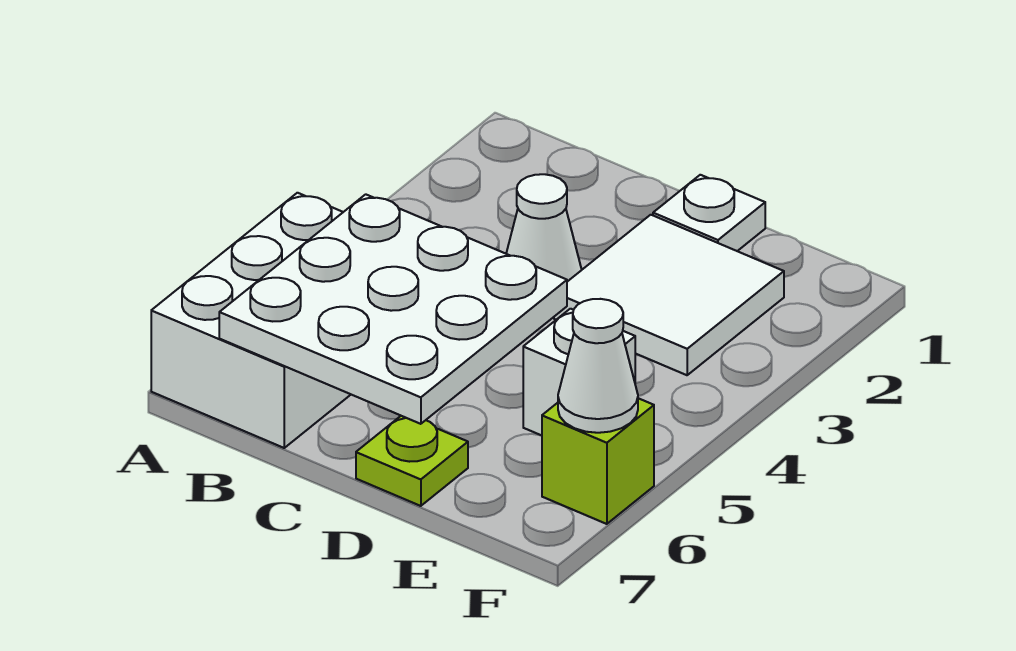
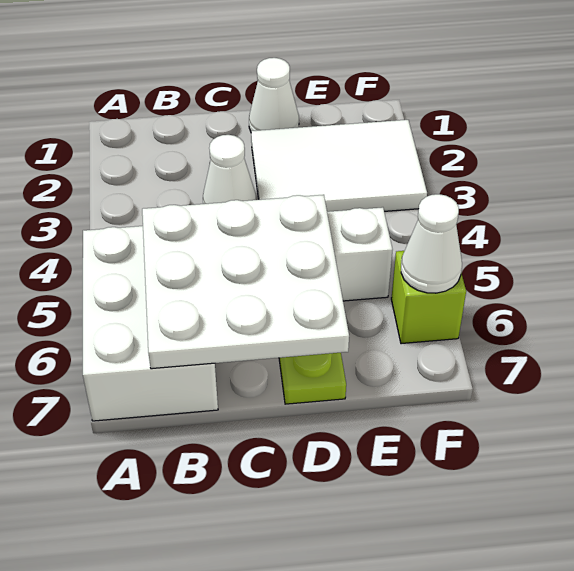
white plate D1 level 1 -> white cone D1 level 1
white tile D2:E3 level 1 -> white tile D2:F3 level 1

